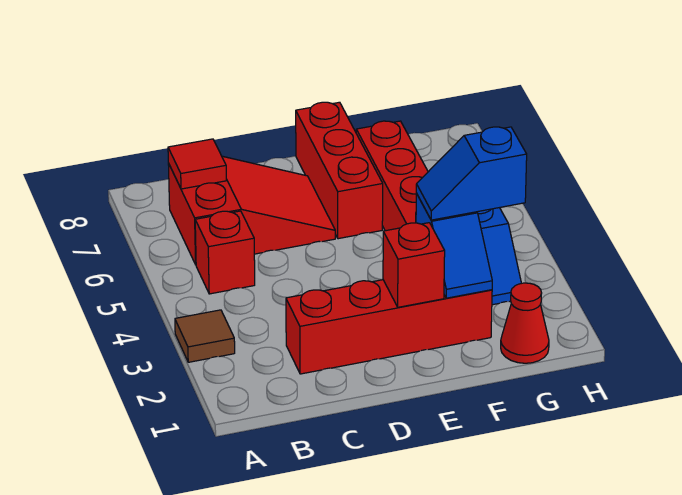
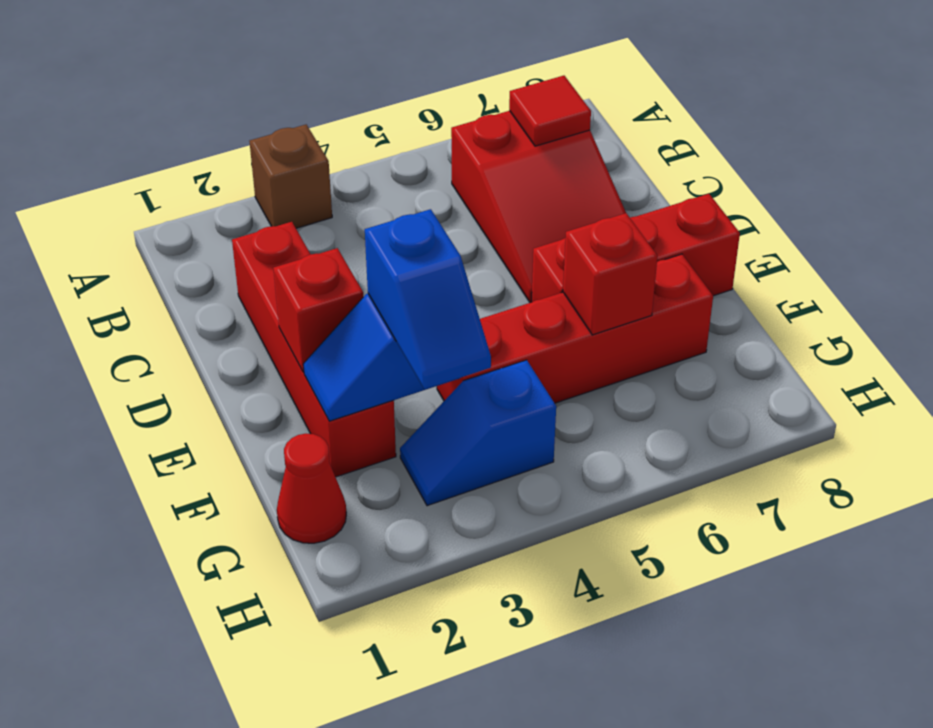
brown tile A3 level 1 -> brown brick A3 level 1
red brick B5 level 1 -> red brick F6 level 2
blue slope F3:G3 level 3 top G -> blue slope F3:G3 level 3 top F

